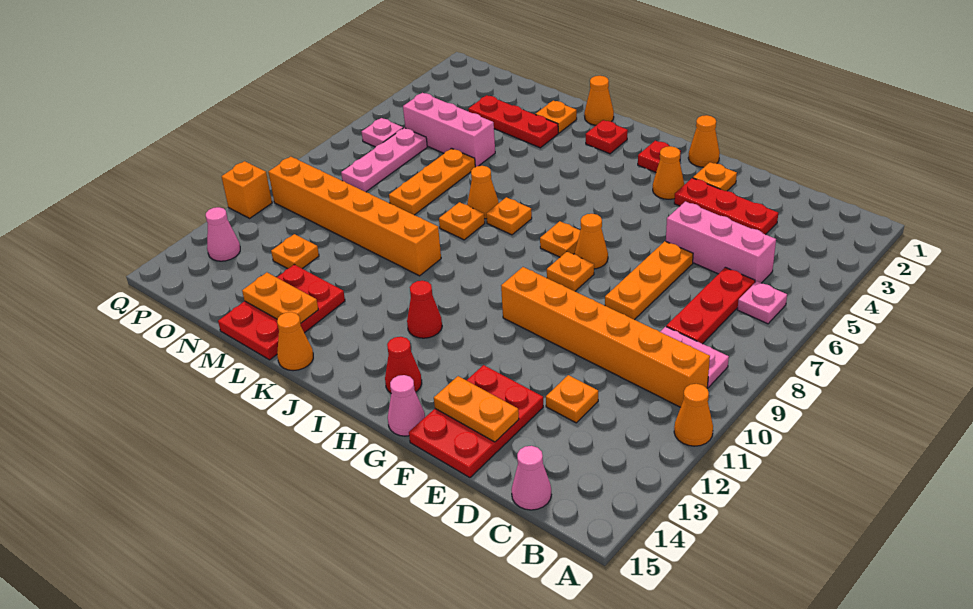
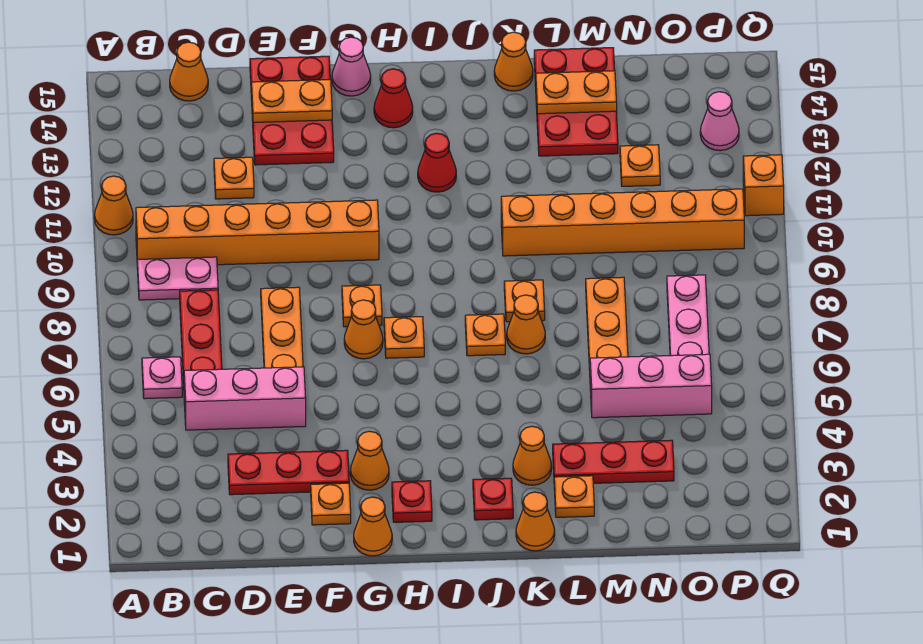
pink cone C15 level 1 -> orange cone C15 level 1
none -> orange cone K3 level 1
pink plate P6 level 1 -> none

